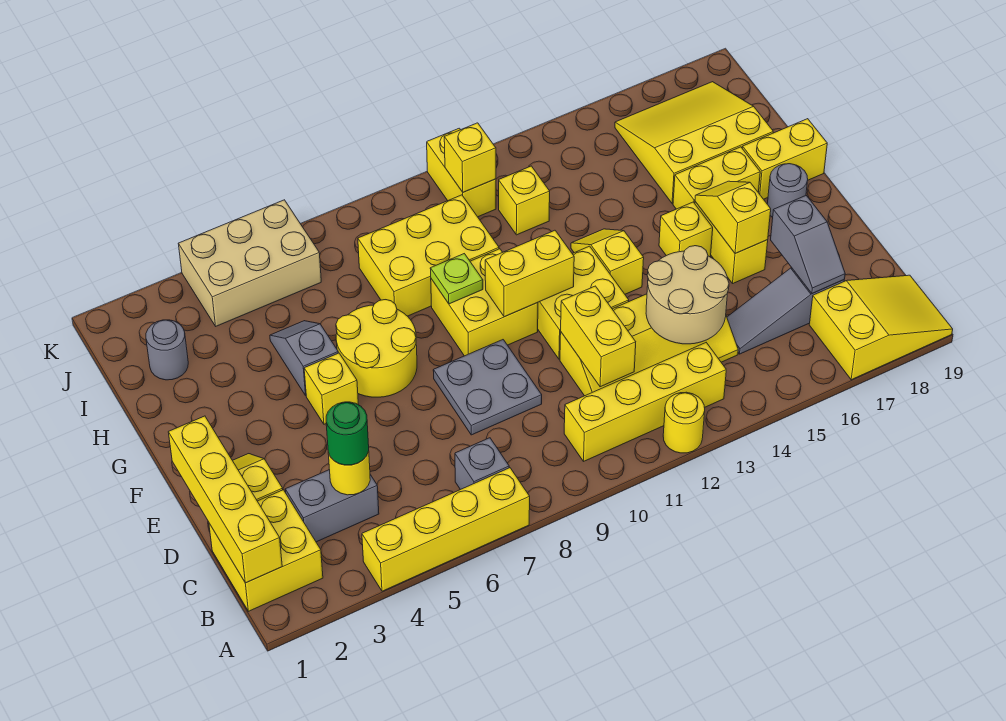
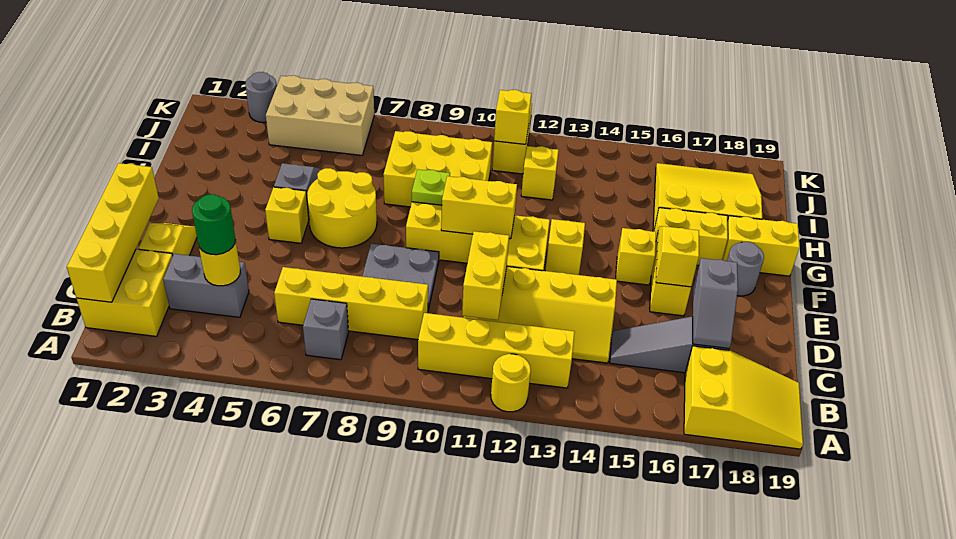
yellow brick A4:A7 level 1 -> yellow brick C6:C9 level 1
tan round brick C13:D14 level 2 -> none
grey round brick I2 level 1 -> grey round brick K3 level 1

